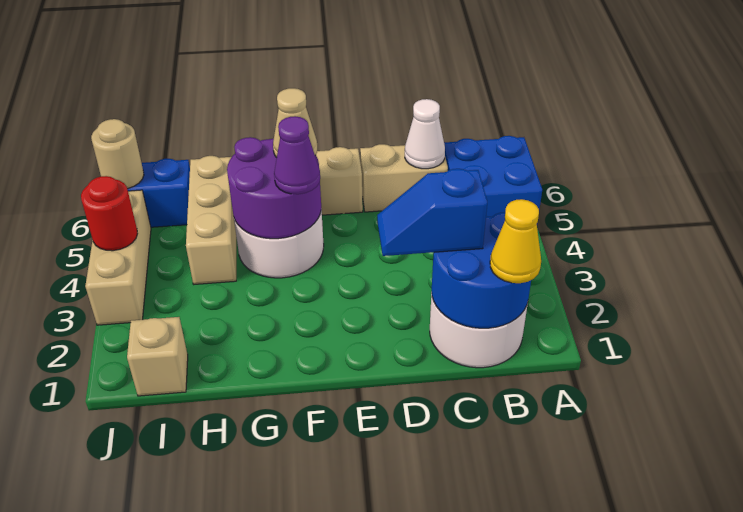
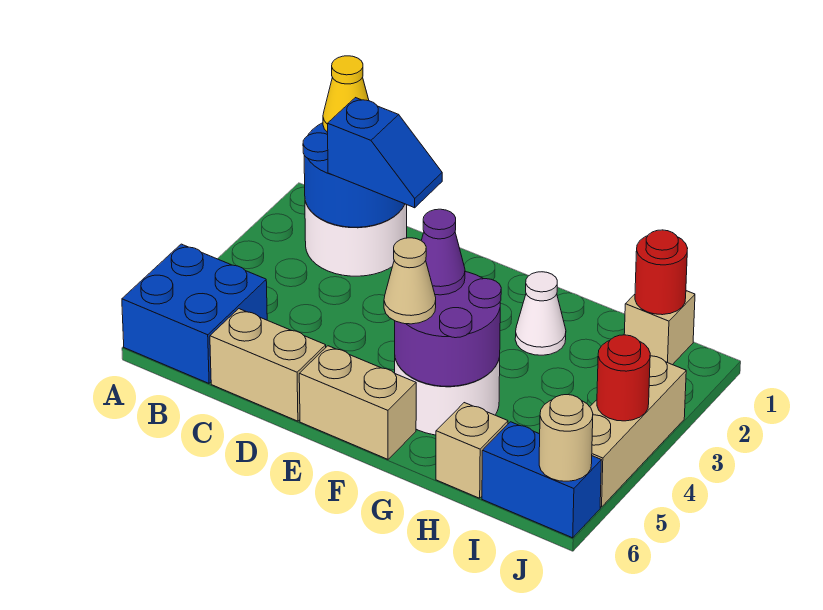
white cone C6 level 2 -> white cone G2 level 1
tan brick H4:H6 level 1 -> tan brick H6 level 1
none -> red round brick I1 level 2

